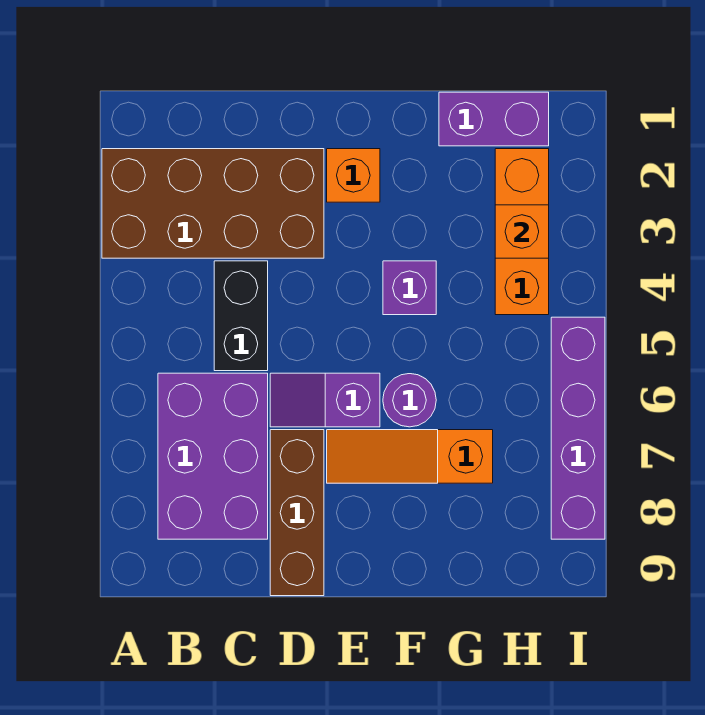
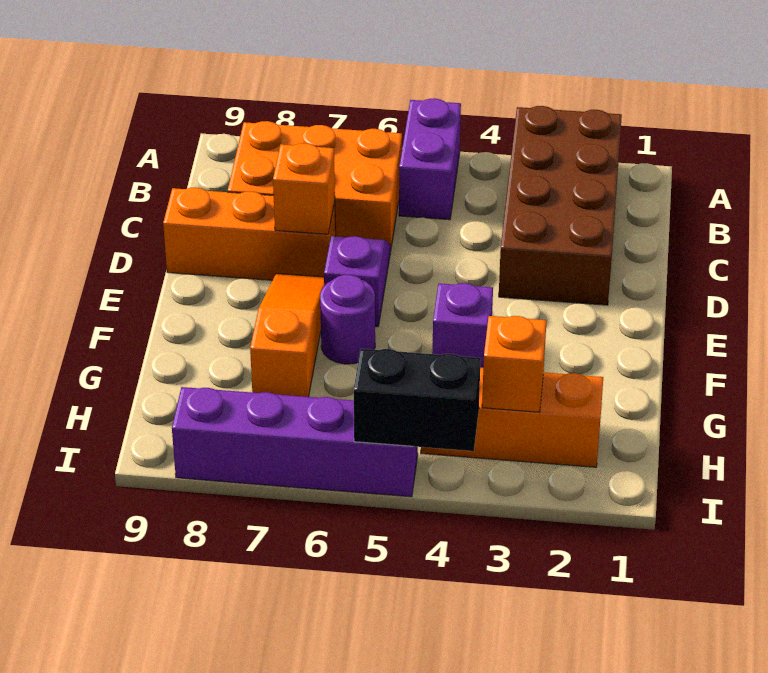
purple brick B6:C8 level 1 -> orange brick B6:C8 level 1
black brick C4:C5 level 1 -> black brick I4:I5 level 2
brown brick D7:D9 level 1 -> orange brick D7:D9 level 1
orange brick E2 level 1 -> orange brick D7 level 2
purple brick G1:H1 level 1 -> purple brick A5:B5 level 1

